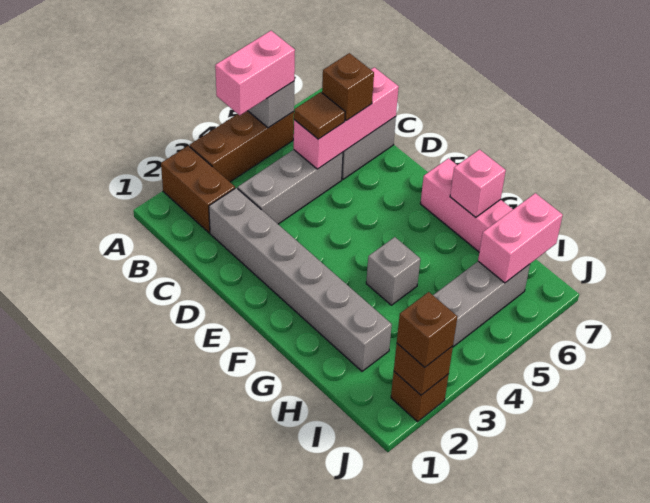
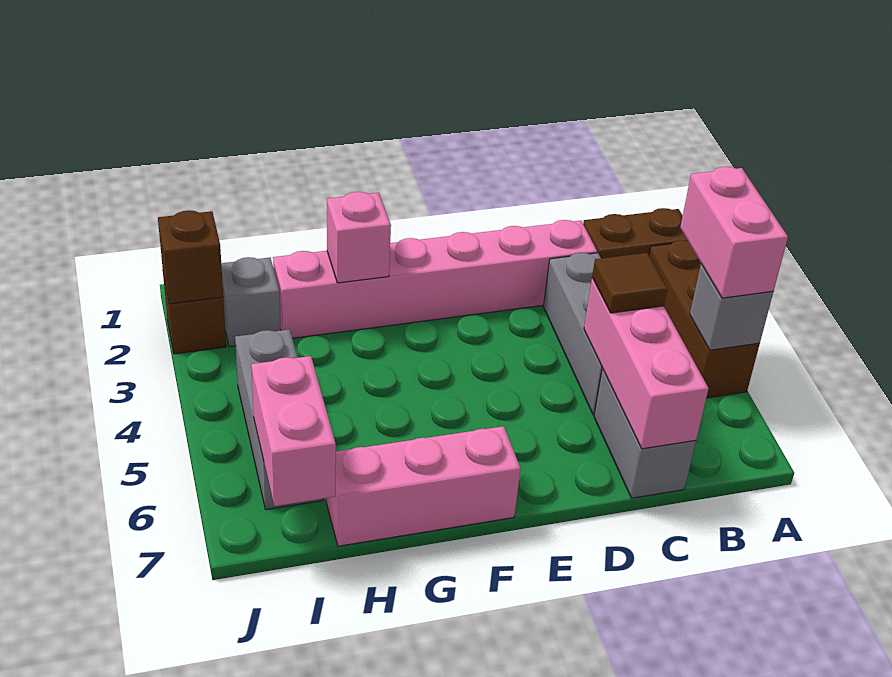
grey brick C2:H2 level 1 -> pink brick C2:H2 level 1
brown brick C6 level 3 -> none
grey brick G4 level 1 -> grey brick I2 level 1
pink brick G7 level 2 -> pink brick G2 level 2
brown brick J2 level 3 -> none

